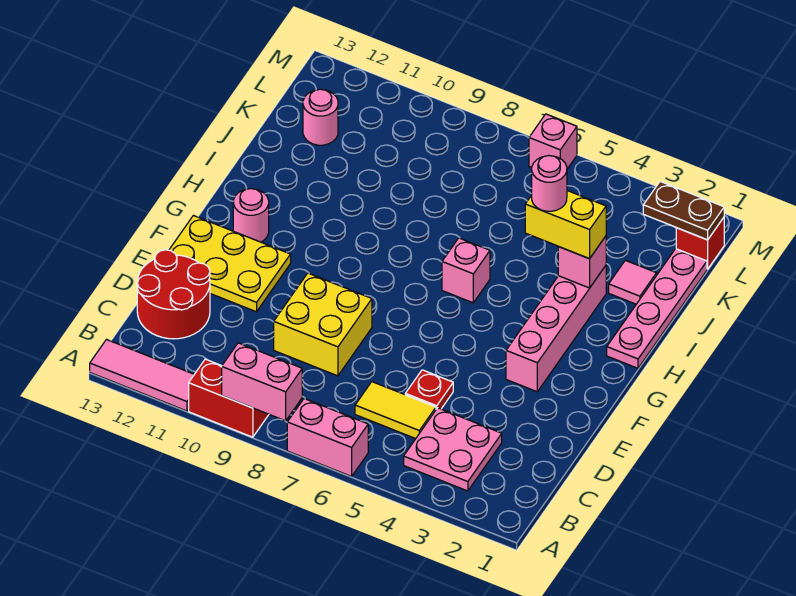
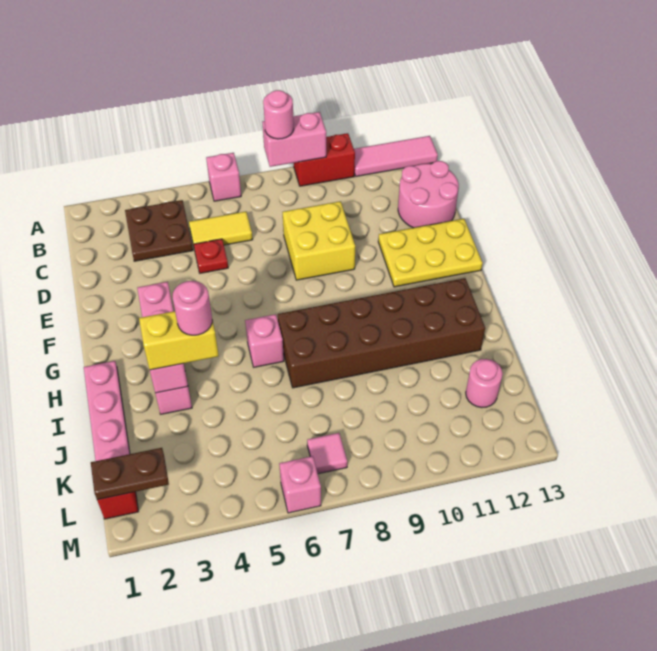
pink brick A6:A7 level 1 -> pink brick A6 level 1
pink plate B3:C4 level 1 -> brown plate B3:C4 level 1
red round brick C12:D13 level 1 -> pink round brick C12:D13 level 1
pink round brick G12 level 1 -> pink round brick A8 level 3
none -> brown brick H7:I12 level 1
pink tile J2 level 1 -> pink tile L7 level 1

